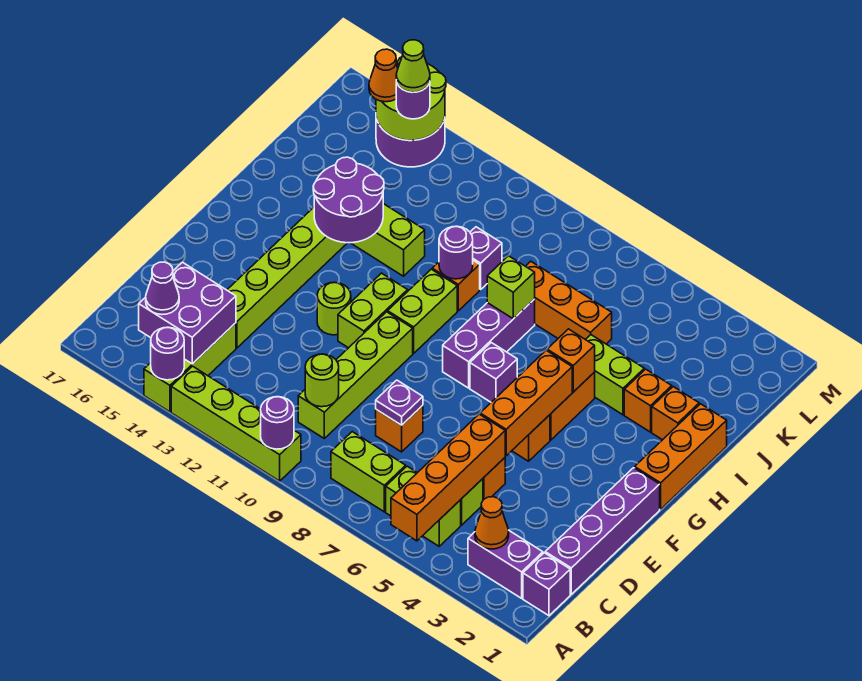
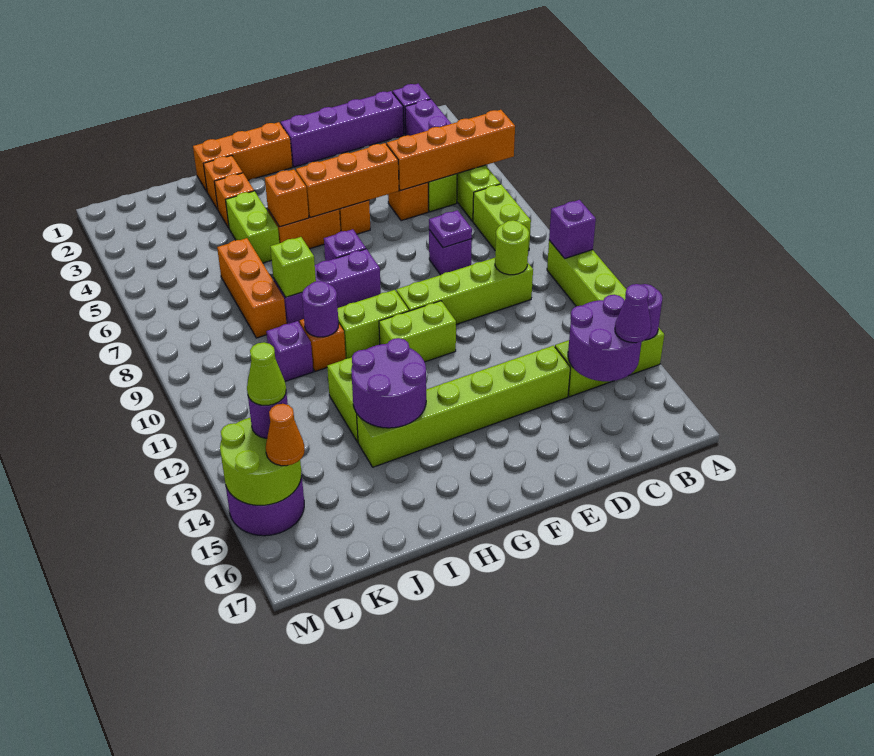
purple round brick A10 level 2 -> purple brick A10 level 2
orange cone B3 level 2 -> none
purple brick B14:C15 level 2 -> purple round brick B14:C15 level 2
orange brick D8 level 1 -> purple brick D8 level 1
lime round brick F12 level 1 -> none

